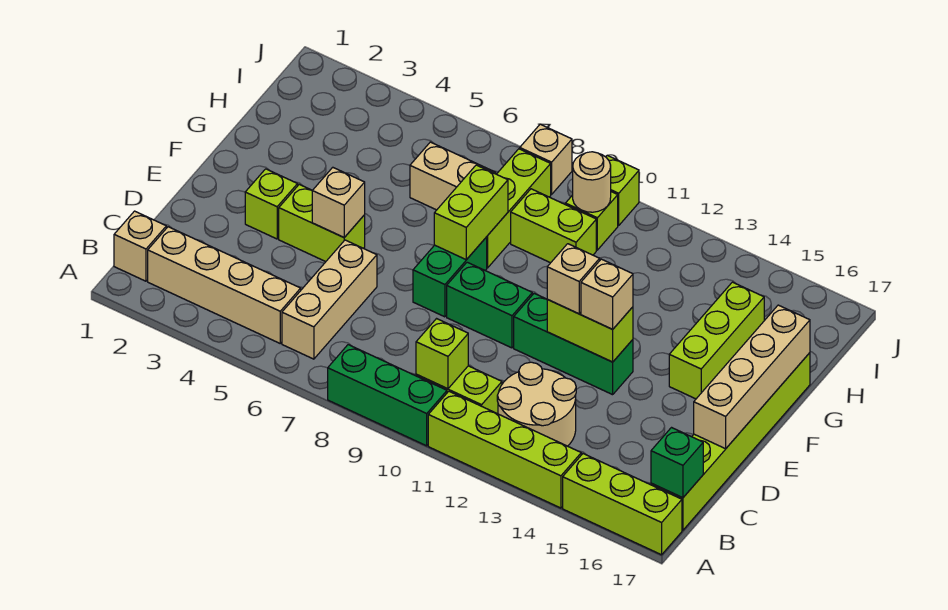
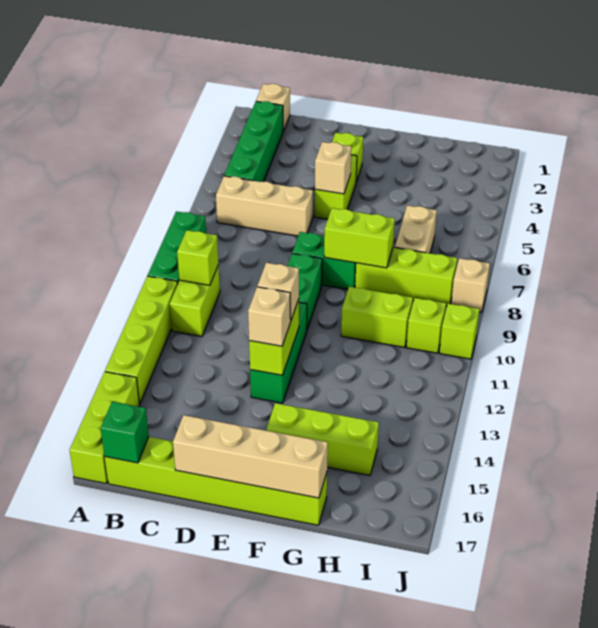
tan brick B2:B5 level 1 -> green brick B2:B5 level 1
tan round brick B12:C13 level 1 -> none
lime brick H9:H10 level 1 -> lime brick G10:H10 level 1
tan round brick I10 level 2 -> none

